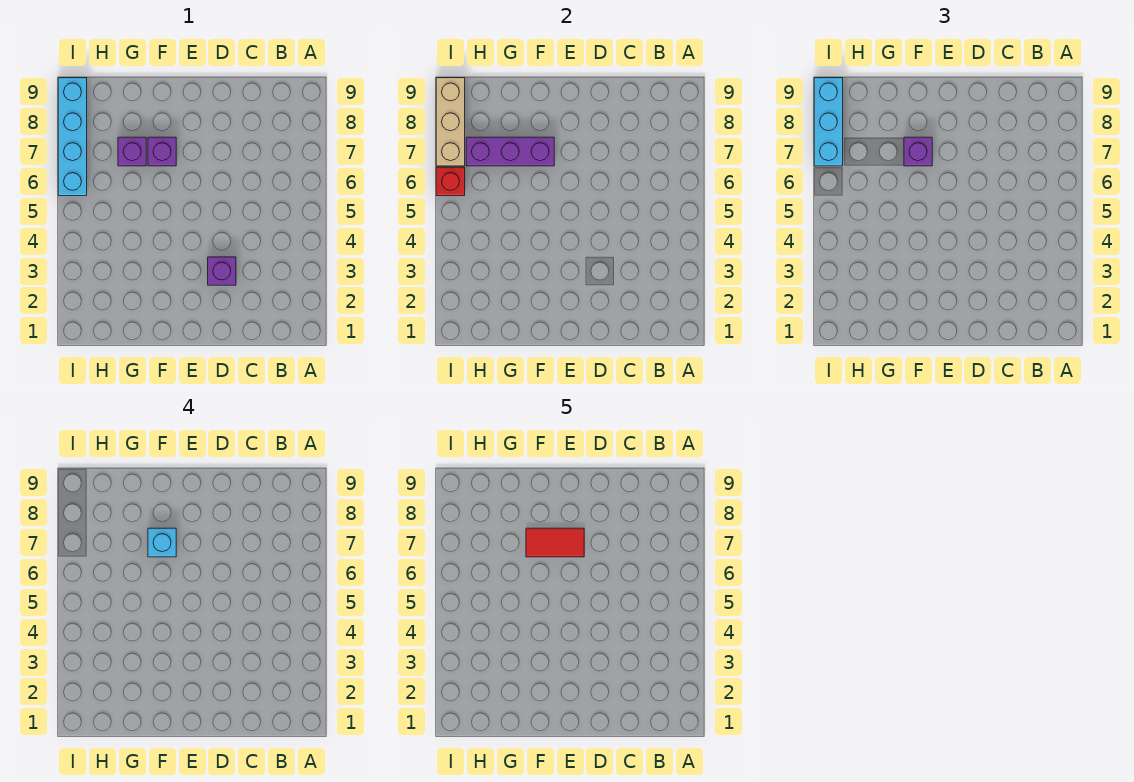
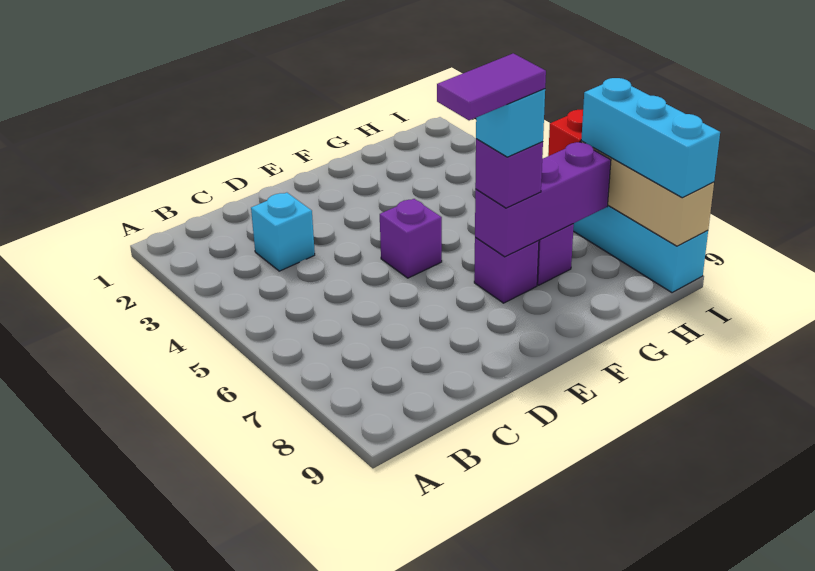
none -> cyan brick C3 level 1
purple brick D3 level 1 -> purple brick E5 level 1
red tile E7:F7 level 5 -> purple tile E7:F7 level 5

